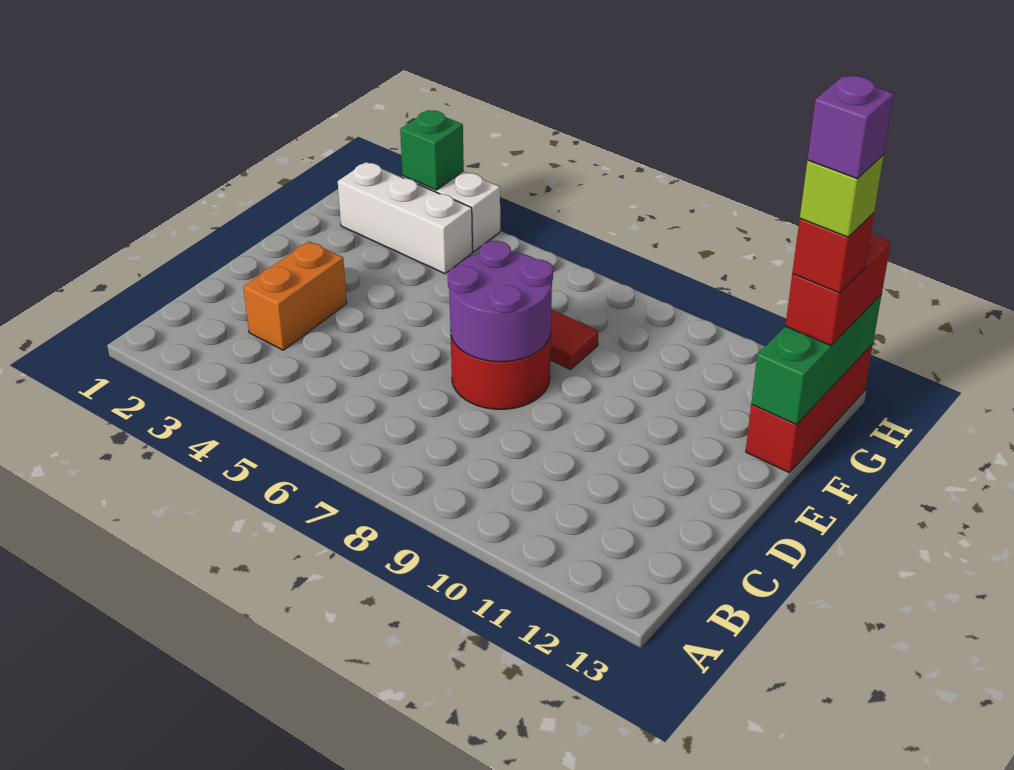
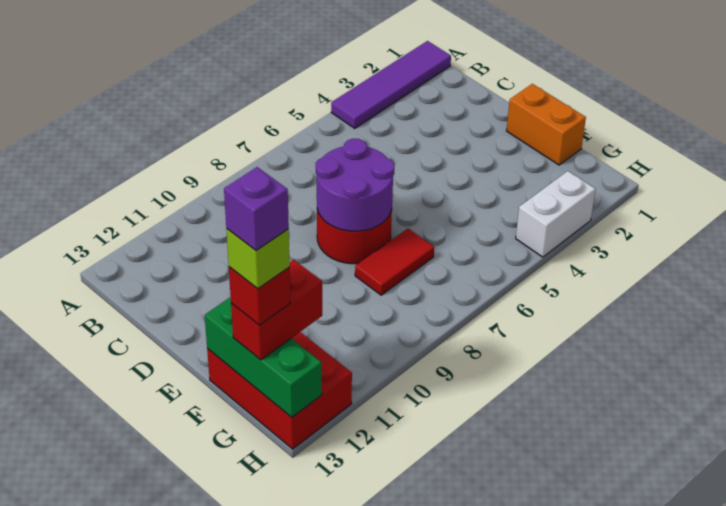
none -> purple tile A1:A4 level 1
orange brick C3:D3 level 1 -> orange brick E1:F1 level 1
red brick F13:H13 level 1 -> red brick F12:H13 level 1
white brick G2:G4 level 1 -> none
red brick G13:H13 level 3 -> red brick G12:G13 level 3
green brick H3 level 2 -> none

